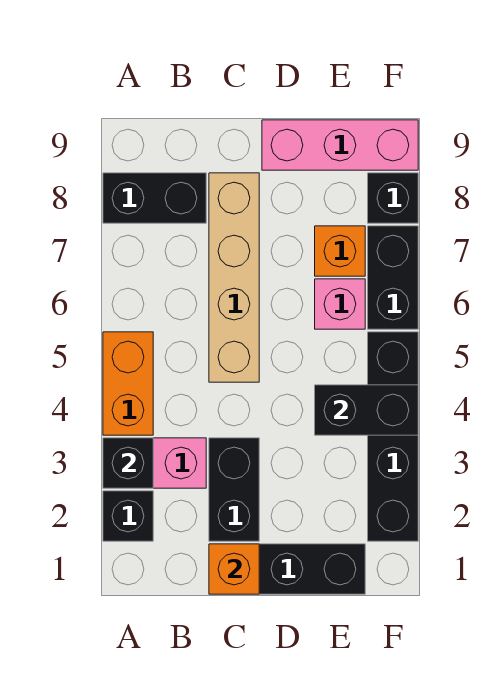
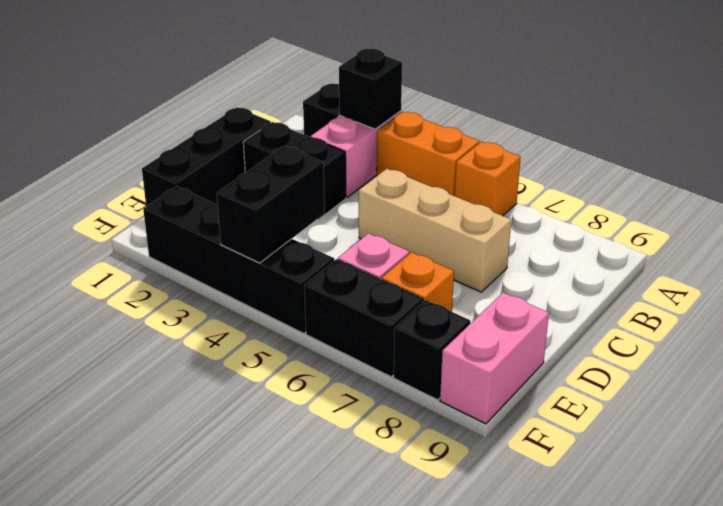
black brick A8:B8 level 1 -> none
orange brick C1 level 2 -> orange brick A6 level 1
tan brick C5:C8 level 1 -> tan brick C5:C7 level 1
pink brick D9:F9 level 1 -> pink brick E9:F9 level 1

